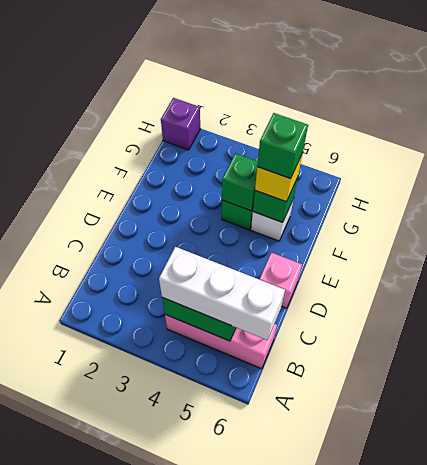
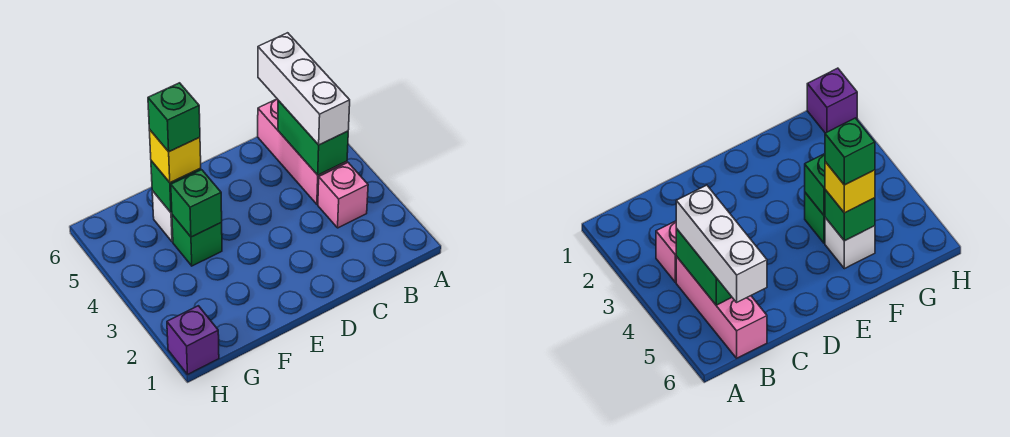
pink brick D6 level 1 -> pink brick B3 level 1

